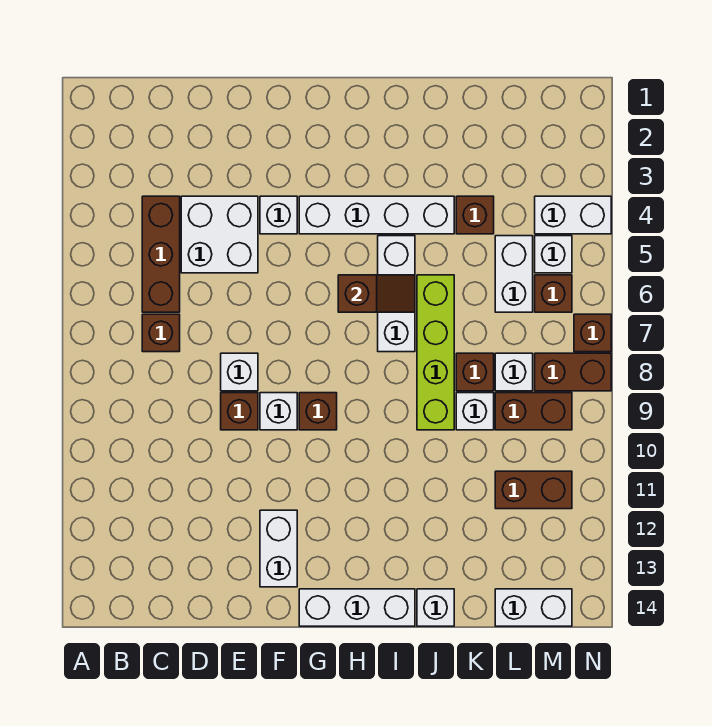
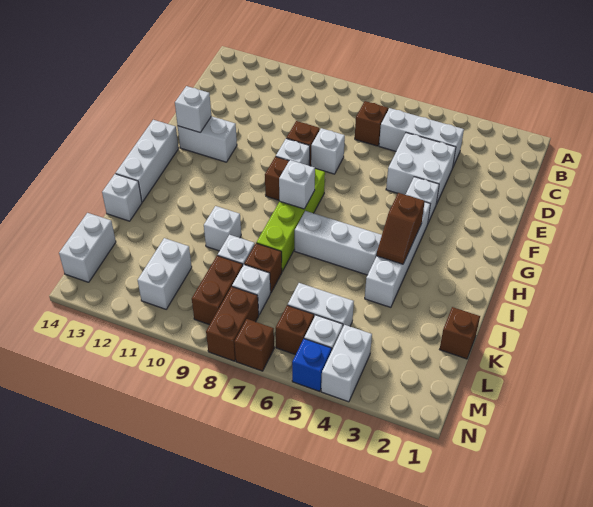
brown brick C4:C6 level 1 -> white brick C4:C6 level 1
none -> white brick F13 level 2
brown slope H6:I6 level 2 top H -> brown slope H4:I4 level 2 top H
none -> white brick H8 level 2
lime brick J6:J9 level 1 -> lime brick G8:J8 level 1
none -> white brick J10 level 1
brown brick K4 level 1 -> brown brick K1 level 1
brown brick L11:M11 level 1 -> white brick L11:M11 level 1
none -> blue brick N5 level 1

